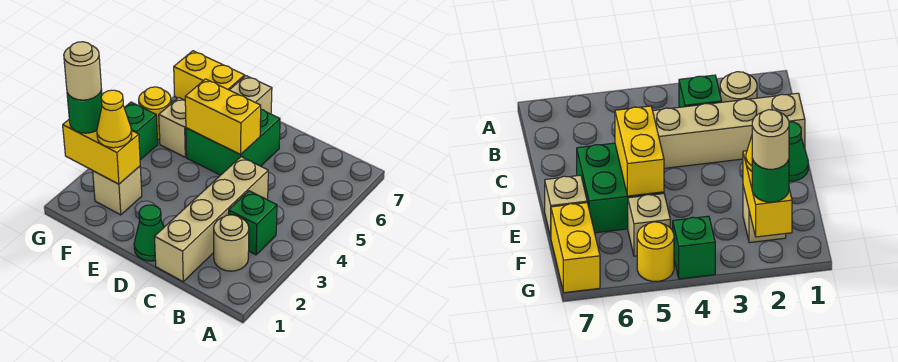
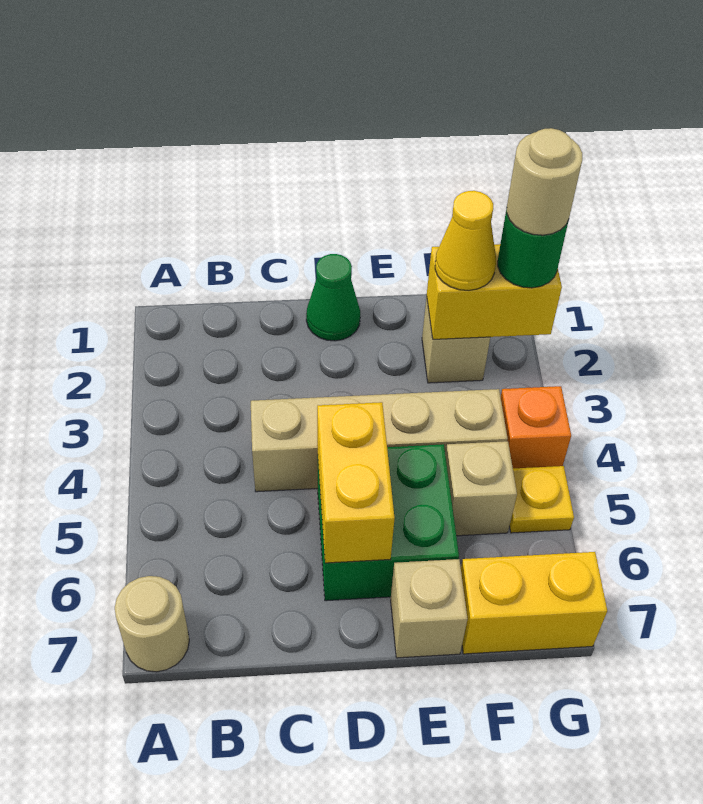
tan round brick B2 level 1 -> tan round brick A7 level 1
green brick B3 level 1 -> none
tan brick C1:C4 level 1 -> tan brick C4:F4 level 1
yellow brick D5:E5 level 2 -> yellow brick D5:D6 level 2
green brick G4 level 1 -> orange brick G4 level 1
yellow round brick G5 level 1 -> yellow plate G5 level 1

